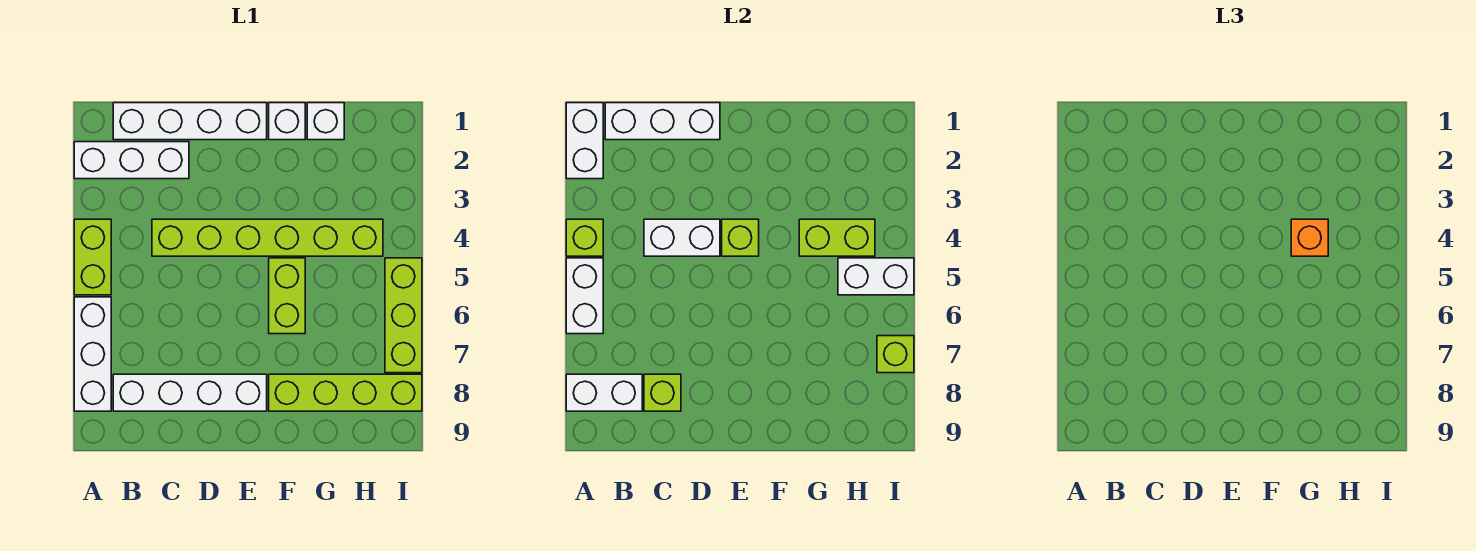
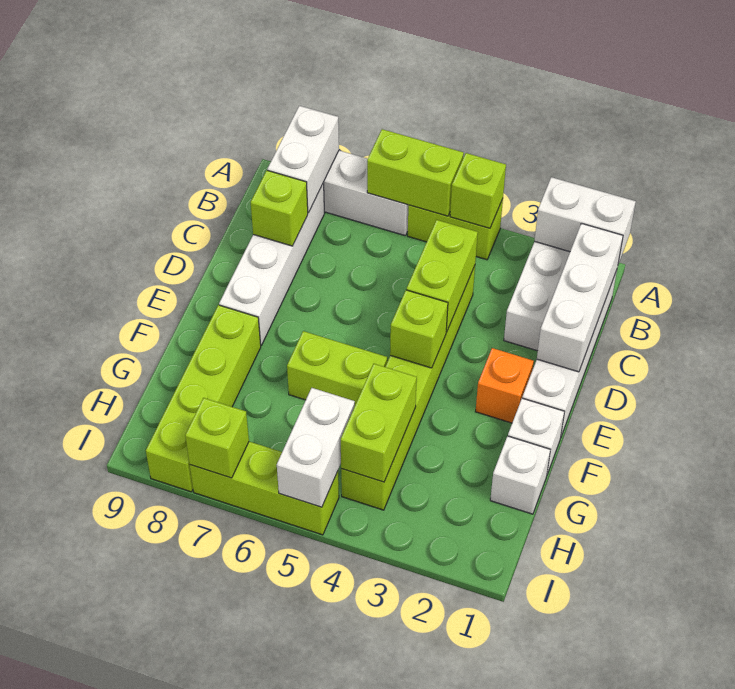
white brick A5:A6 level 2 -> lime brick A5:A6 level 2
white brick C4:D4 level 2 -> lime brick C4:D4 level 2
orange brick G4 level 3 -> orange brick E2 level 1

